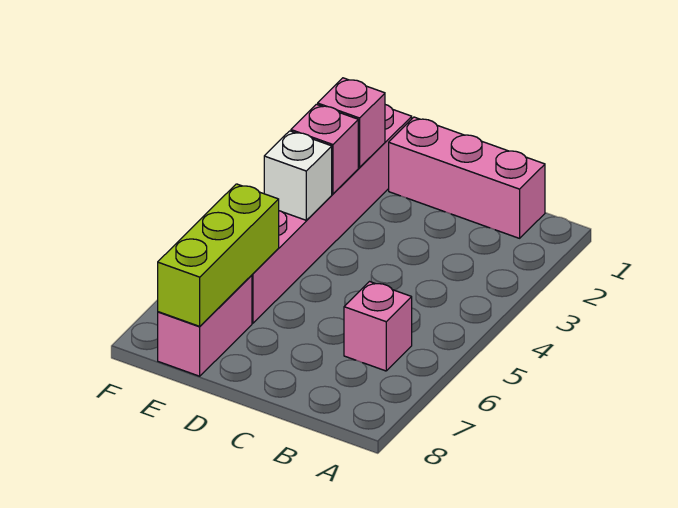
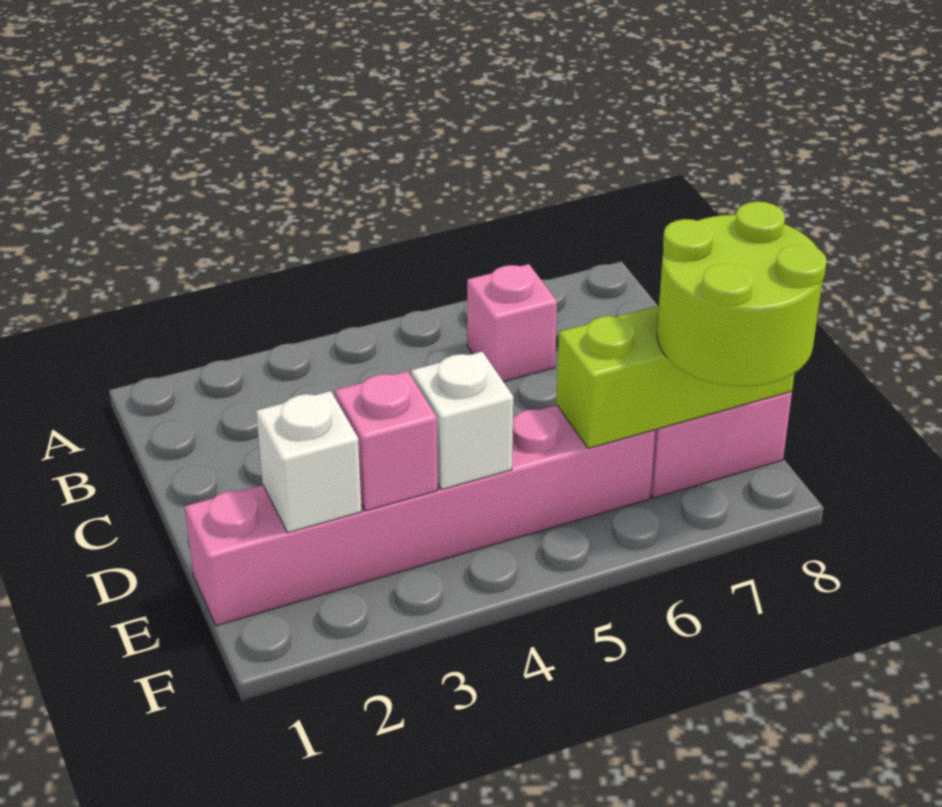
pink brick B1:D1 level 1 -> none
pink brick E2 level 2 -> white brick E2 level 2
none -> lime round brick E7:F8 level 3

